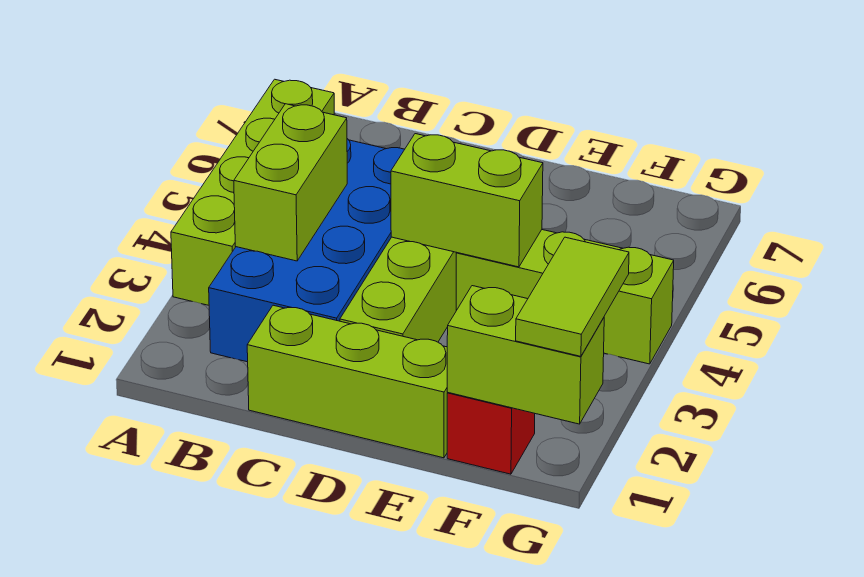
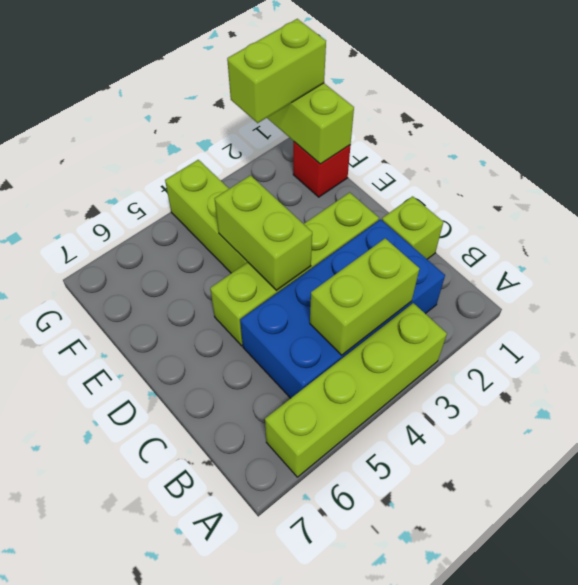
lime brick C1:E1 level 1 -> lime brick C1 level 1
lime tile G1:G2 level 3 -> lime brick G1:G2 level 3

